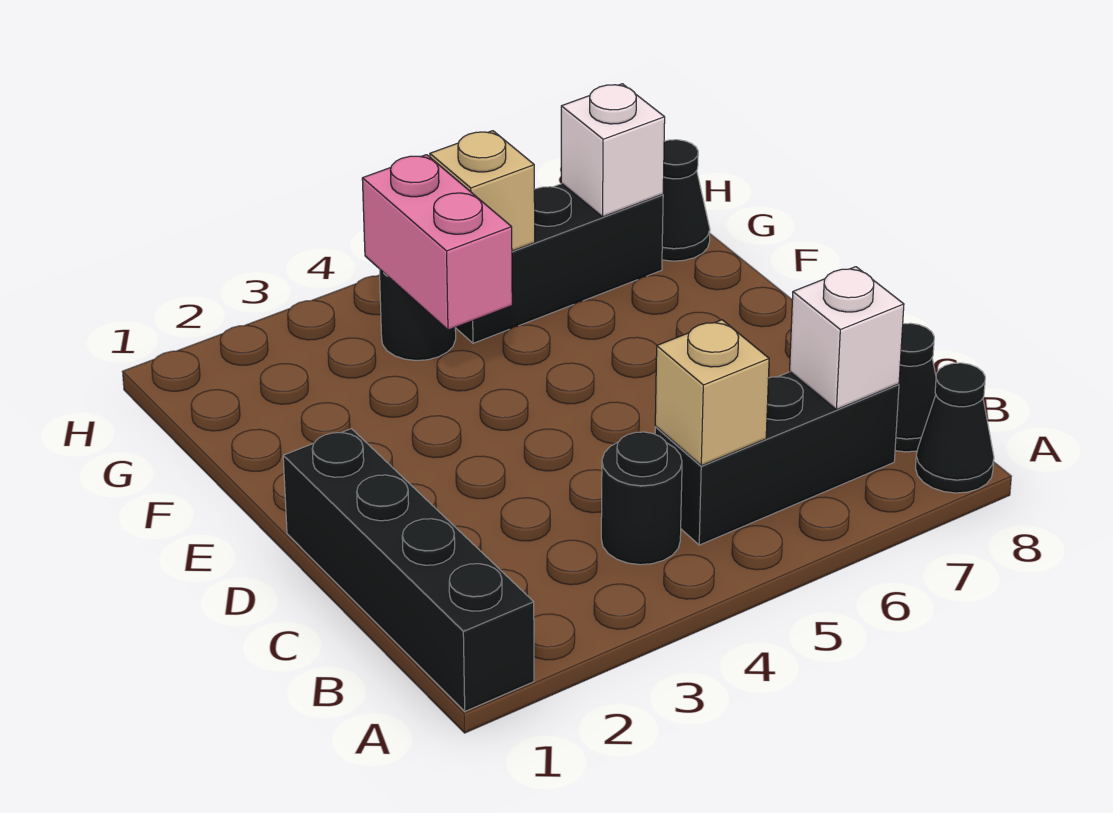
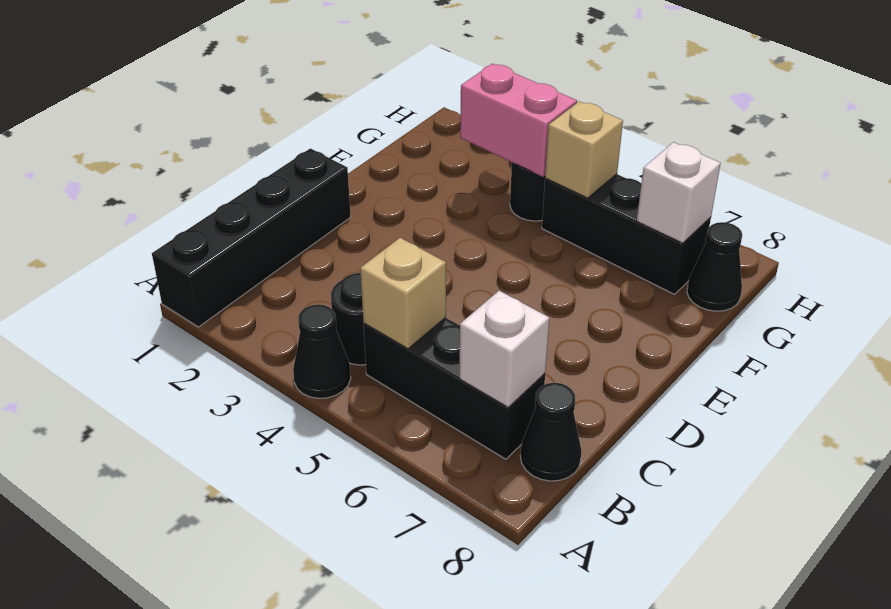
black cone A8 level 1 -> black cone A4 level 1
pink brick F4:G4 level 2 -> pink brick G3:G4 level 2

